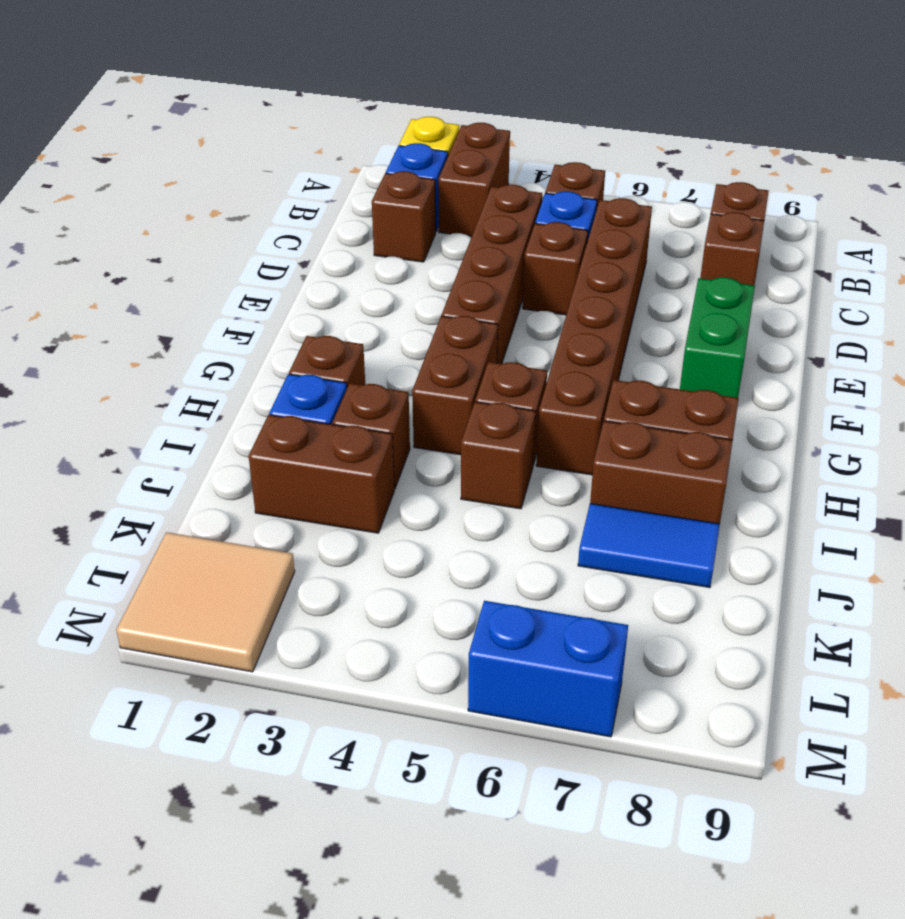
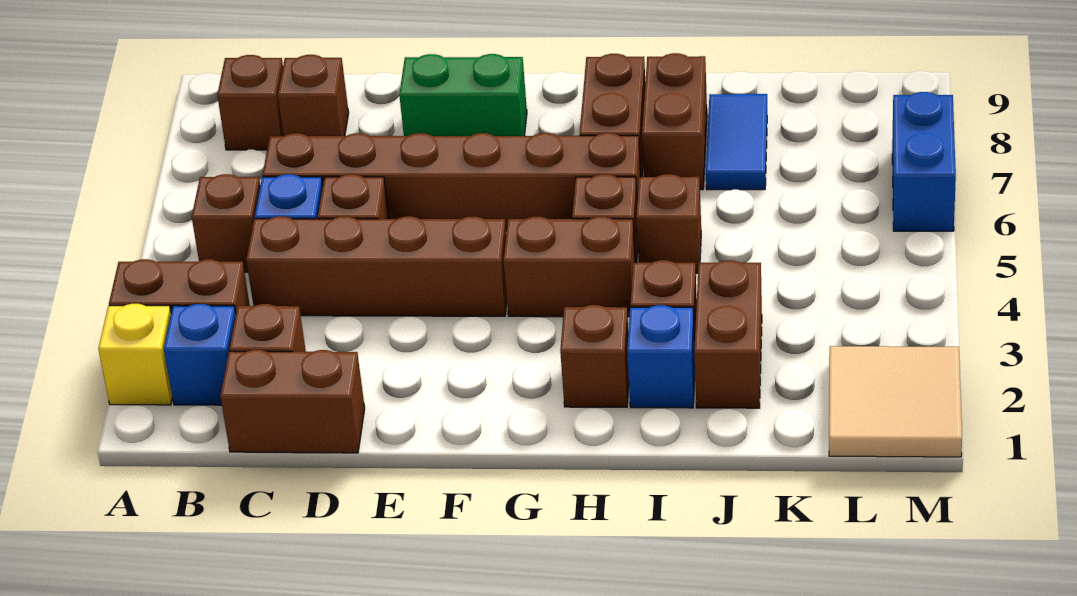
none -> brown brick C1:D1 level 1

